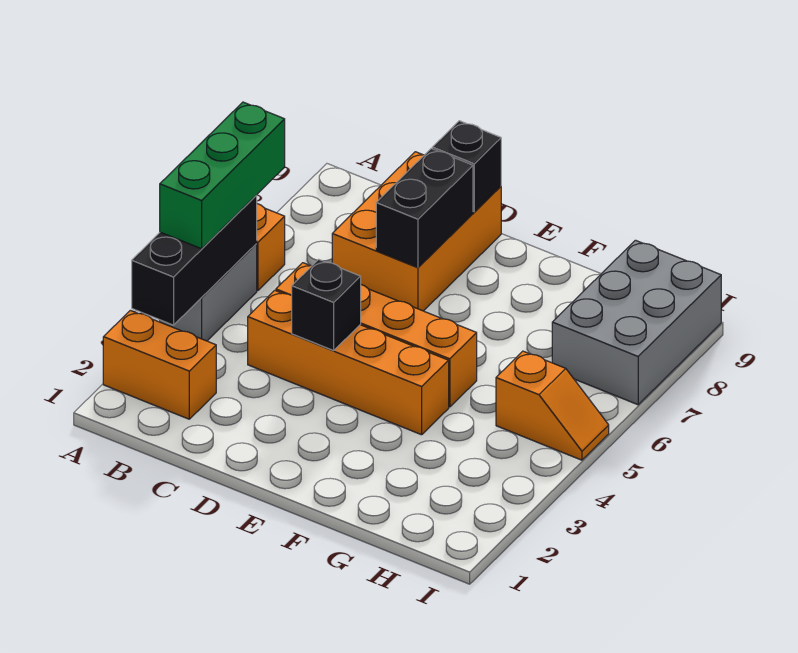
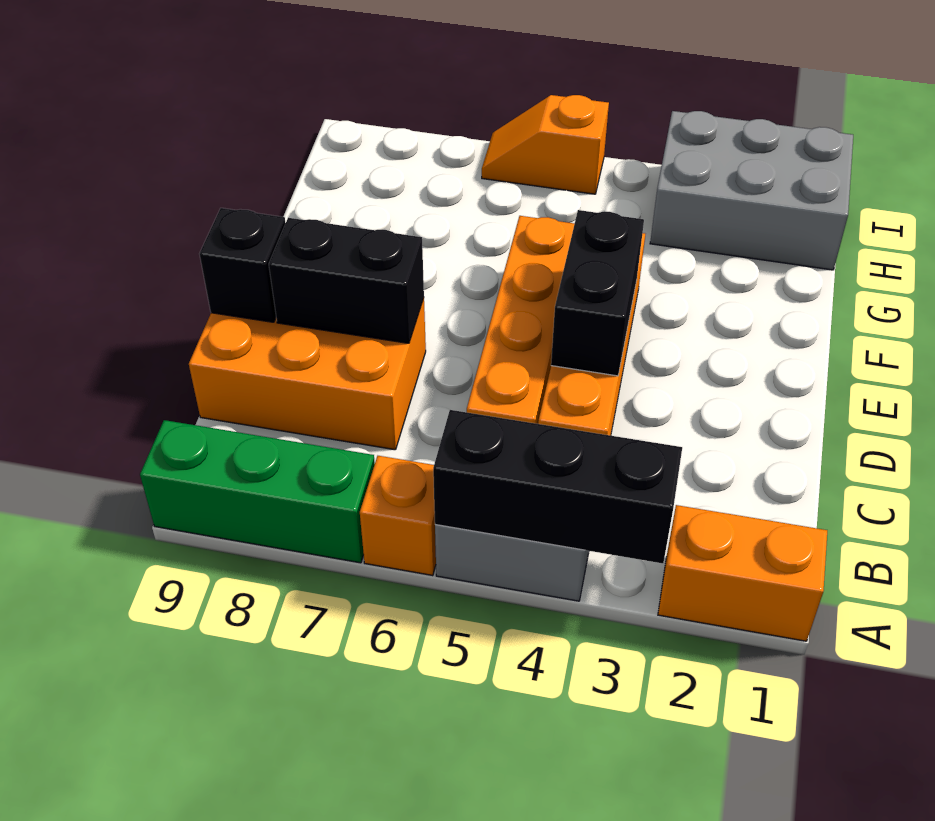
orange brick A2:B2 level 1 -> orange brick A1:A2 level 1
green brick A4:A6 level 3 -> green brick A7:A9 level 1
black brick D4 level 2 -> black brick D4:E4 level 2
orange slope H5:I5 level 1 top H -> orange slope I5:I6 level 1 top 5
grey brick H7:I9 level 1 -> grey brick H1:I3 level 1

